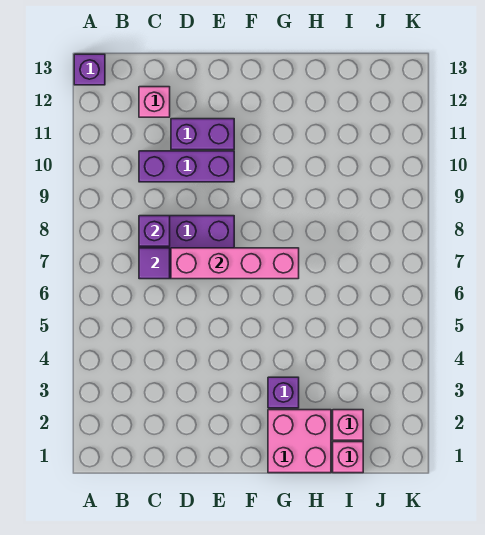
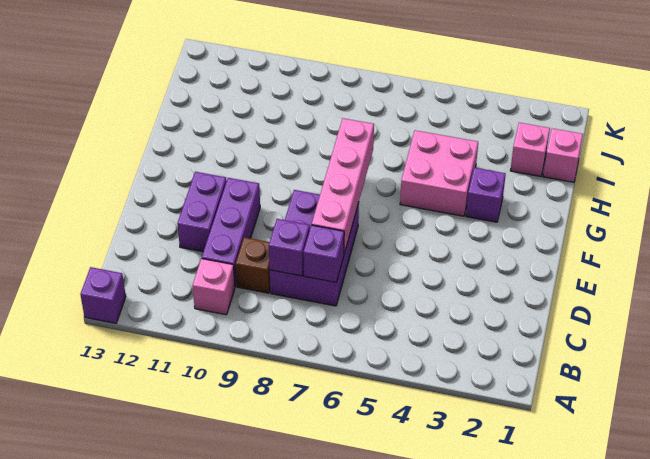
purple tile C7 level 2 -> purple brick C7 level 2
none -> brown brick C9 level 1
pink brick C12 level 1 -> pink brick B10 level 1
pink brick G1:H2 level 1 -> pink brick G4:H5 level 1

